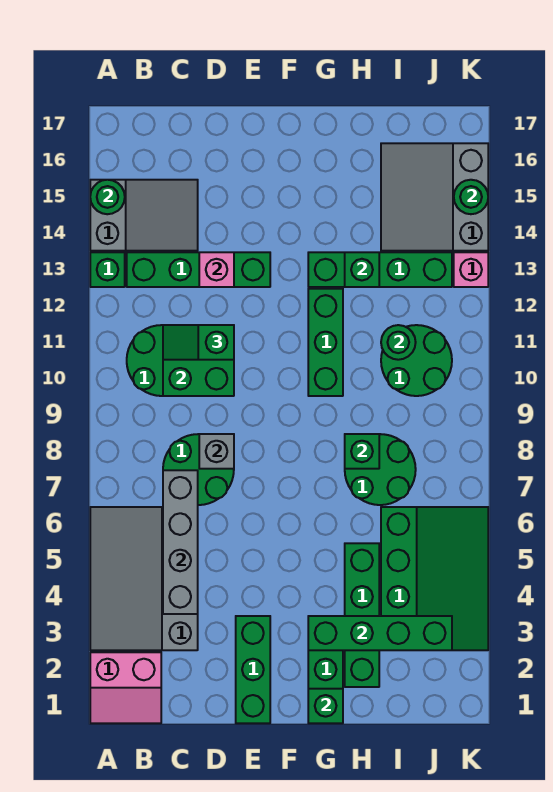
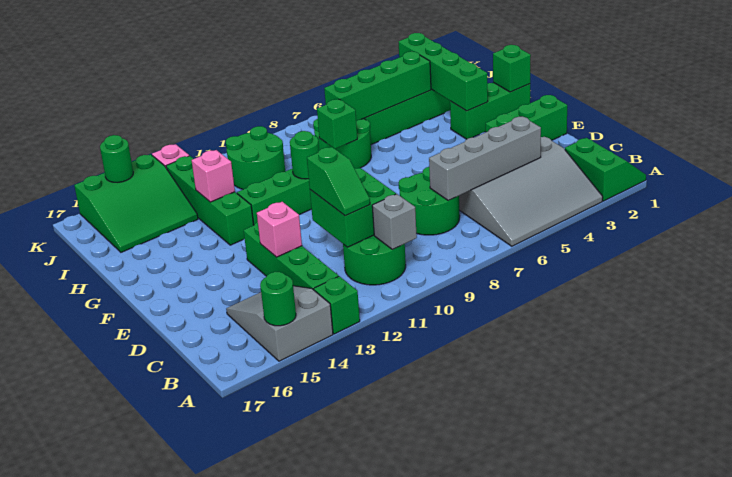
pink slope A1:B2 level 1 top 2 -> green slope A1:B2 level 1 top 2
grey brick D8 level 2 -> grey brick B10 level 2
green brick H2:H5 level 1 -> green brick I4:I7 level 2
green brick H13 level 2 -> pink brick H13 level 2
green round brick I11 level 2 -> green round brick G10 level 2
grey slope I14:K16 level 1 top K -> green slope I14:K16 level 1 top K

